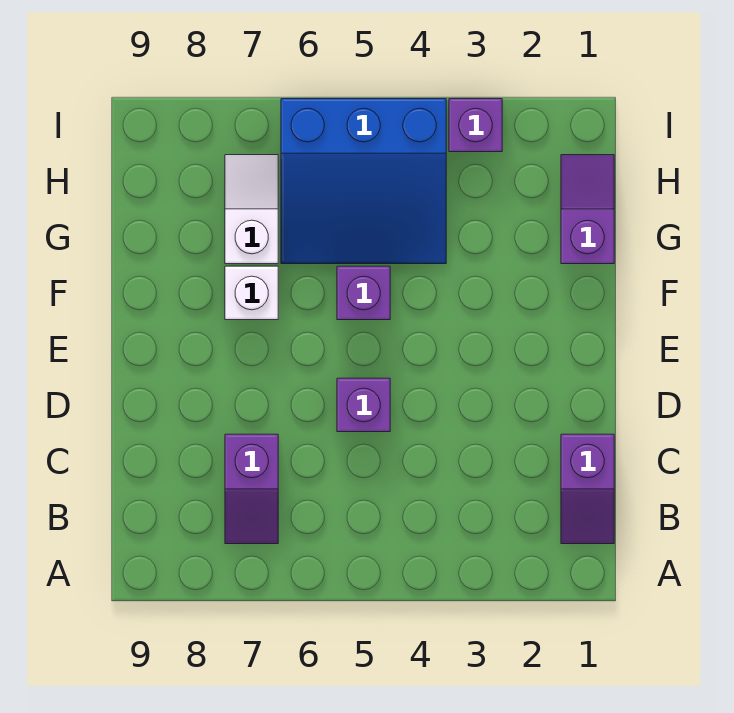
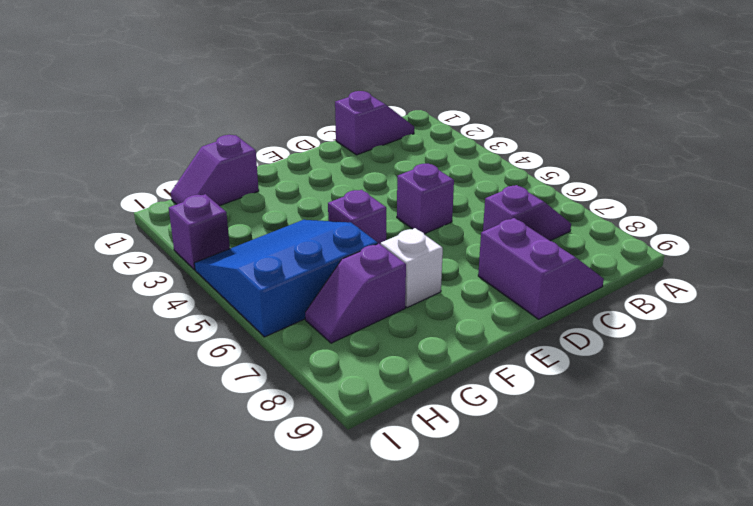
none -> purple slope C8:D9 level 1 top D
blue slope G4:I6 level 1 top I -> blue slope G4:I6 level 1 top 6
white slope G7:H7 level 1 top G -> purple slope G7:H7 level 1 top G

